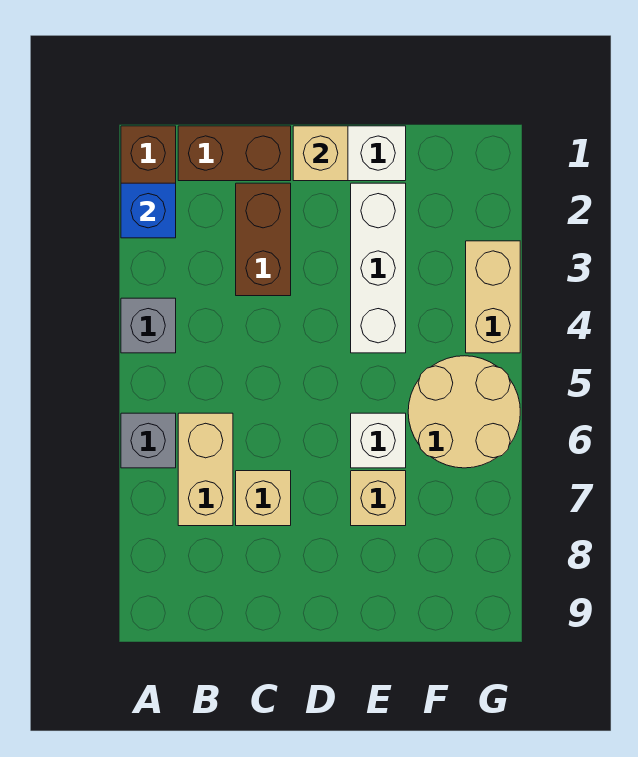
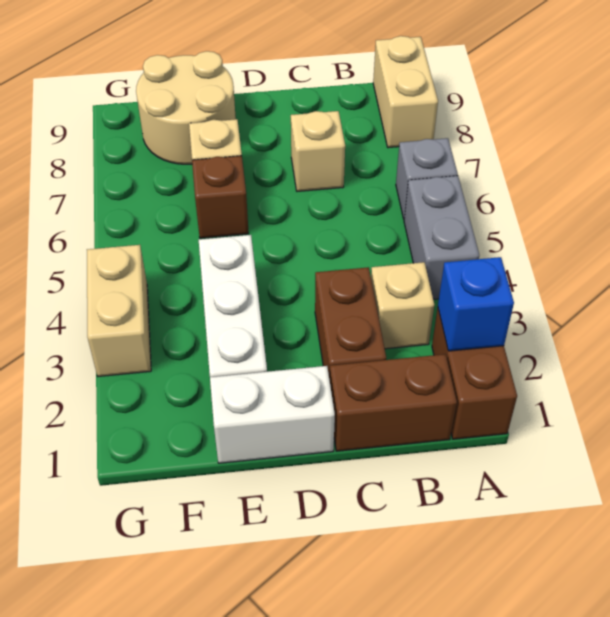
grey brick A4 level 1 -> grey brick A4:A5 level 1
tan brick B6:B7 level 1 -> tan brick A8:A9 level 1
tan brick D1 level 2 -> tan brick B3 level 1
white brick E6 level 1 -> brown brick E6 level 1
tan round brick F5:G6 level 1 -> tan round brick E8:F9 level 1

